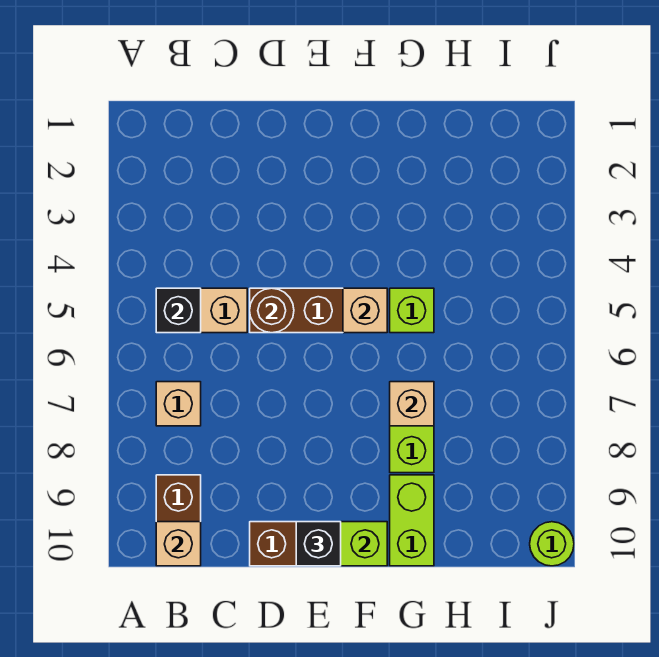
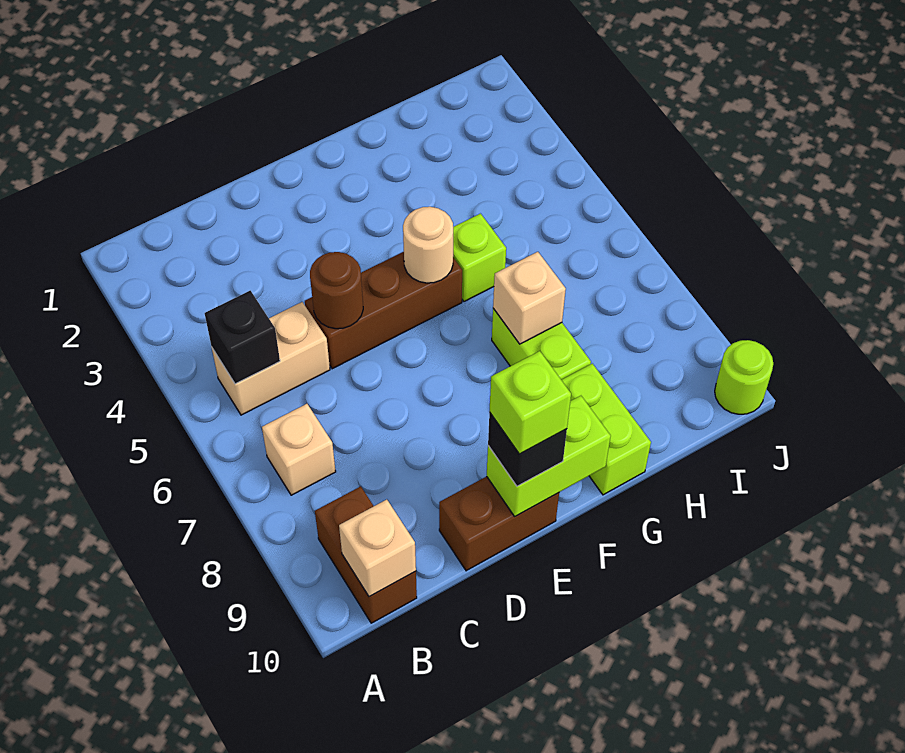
none -> lime brick E10 level 4
tan brick F5 level 2 -> tan round brick F5 level 2

